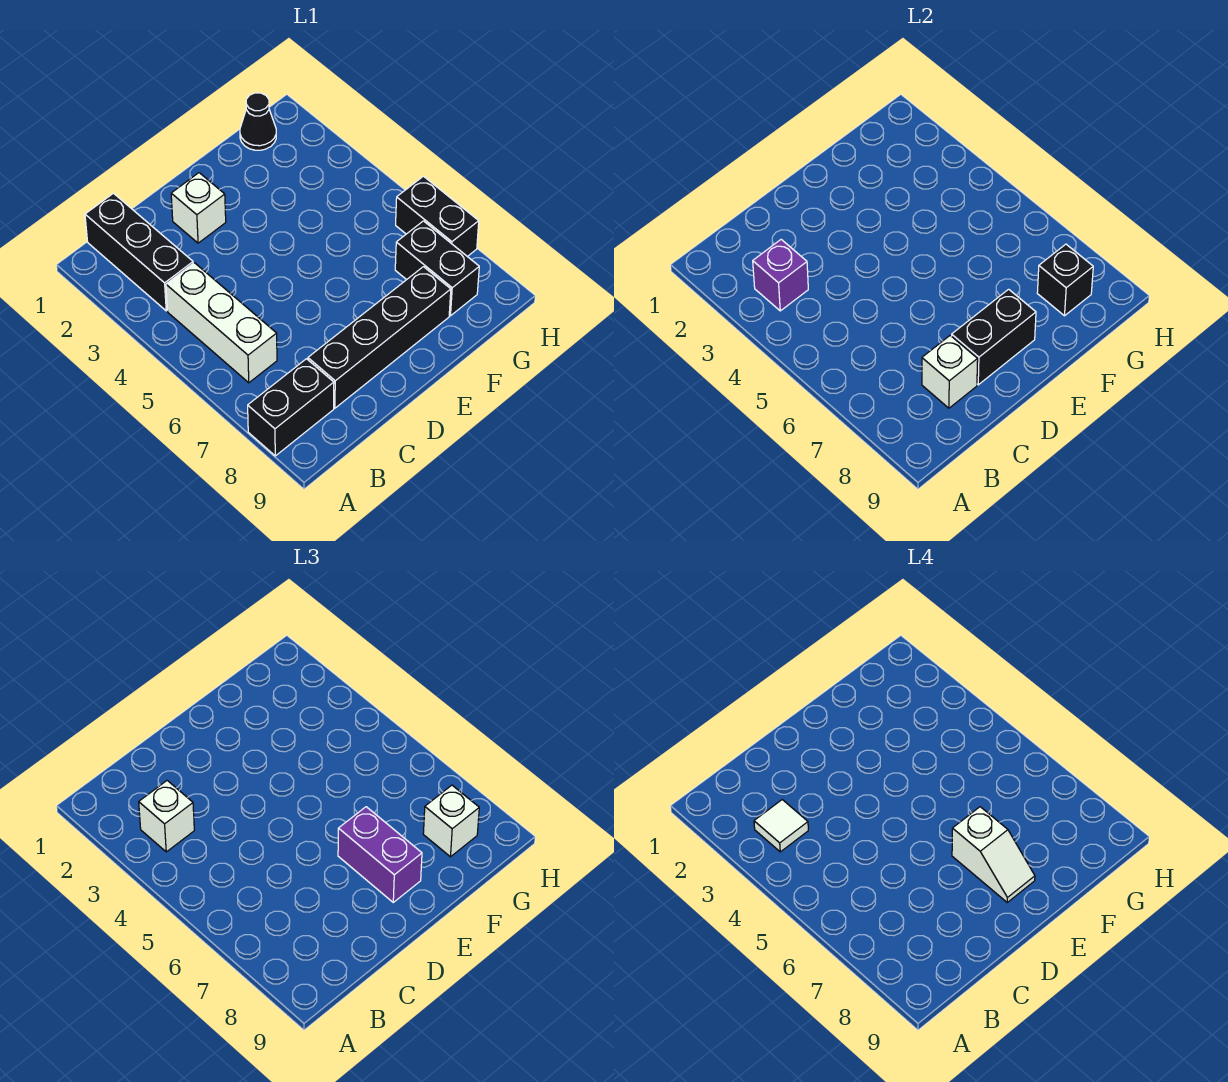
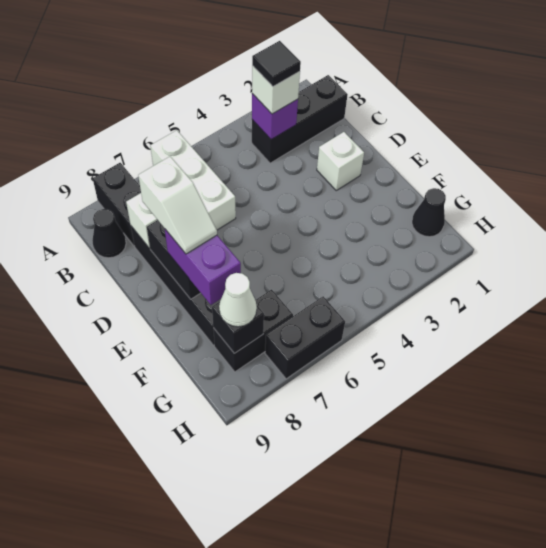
white tile B3 level 4 -> black tile B3 level 4
white brick B4:B6 level 1 -> white brick A6:C6 level 1
none -> black cone B9 level 1
purple brick E7:E8 level 3 -> purple brick E8:F8 level 3
white slope E7:E8 level 4 top 7 -> white slope D8:E8 level 4 top D
white brick G8 level 3 -> white cone G8 level 3

